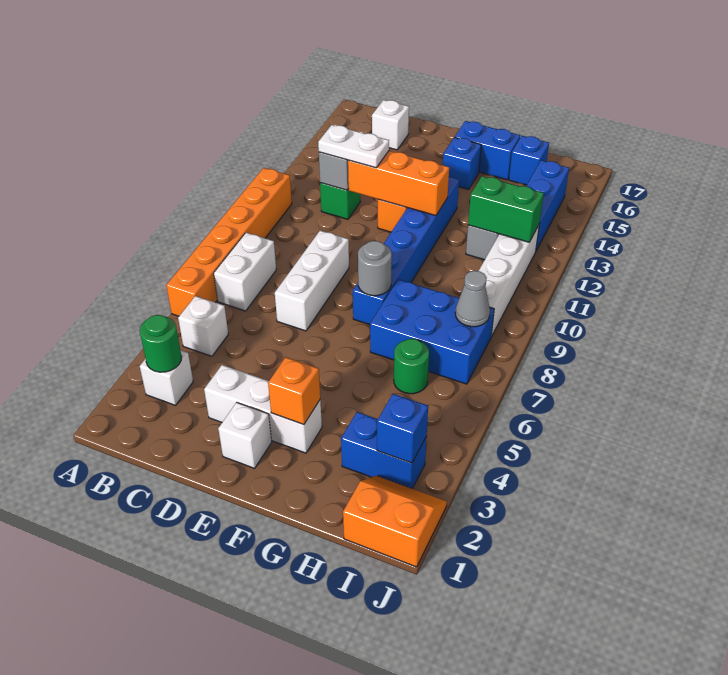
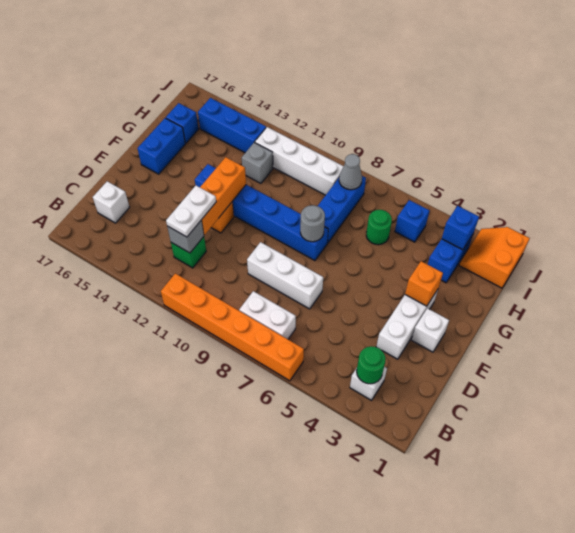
white brick B5 level 1 -> none
blue brick F15 level 1 -> blue brick I5 level 1
blue brick G7:I8 level 1 -> blue brick G8:I8 level 1
green brick H12:I12 level 2 -> none

